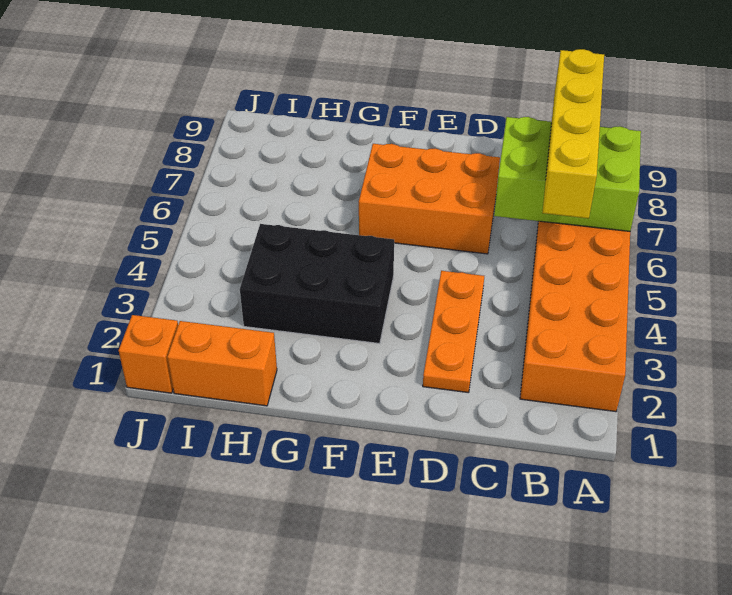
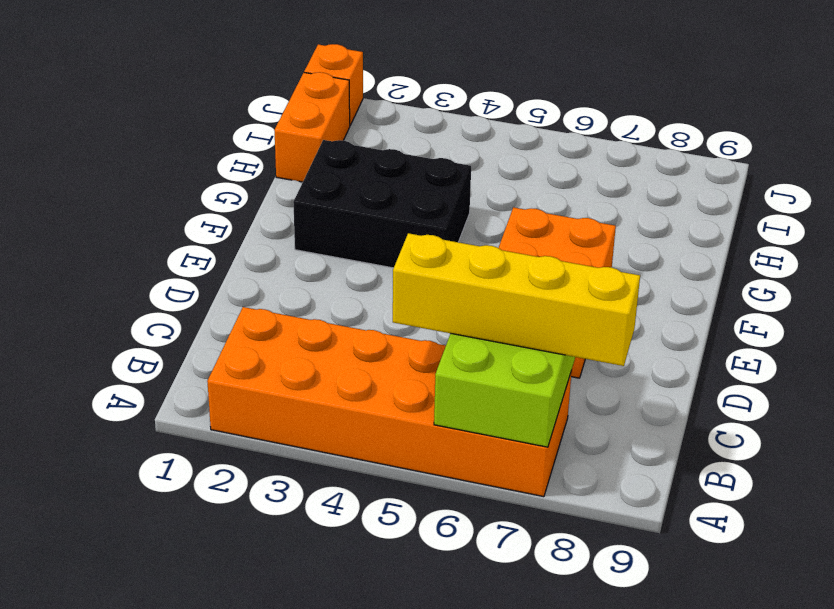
orange plate D2:D4 level 1 -> none
black brick F3:H4 level 1 -> black brick F2:G4 level 1

